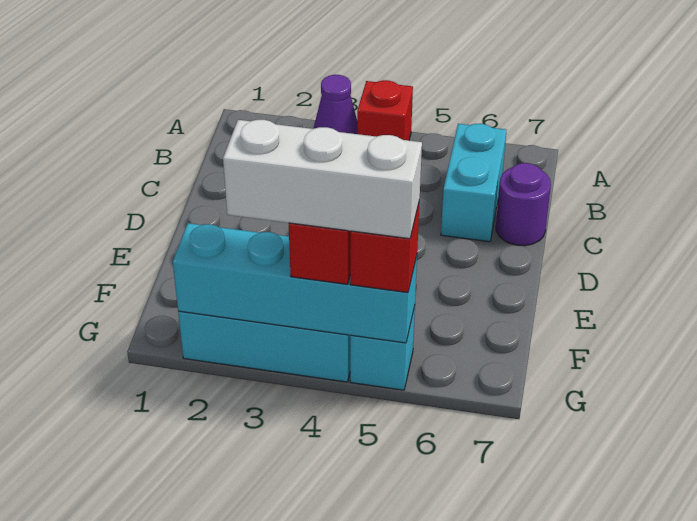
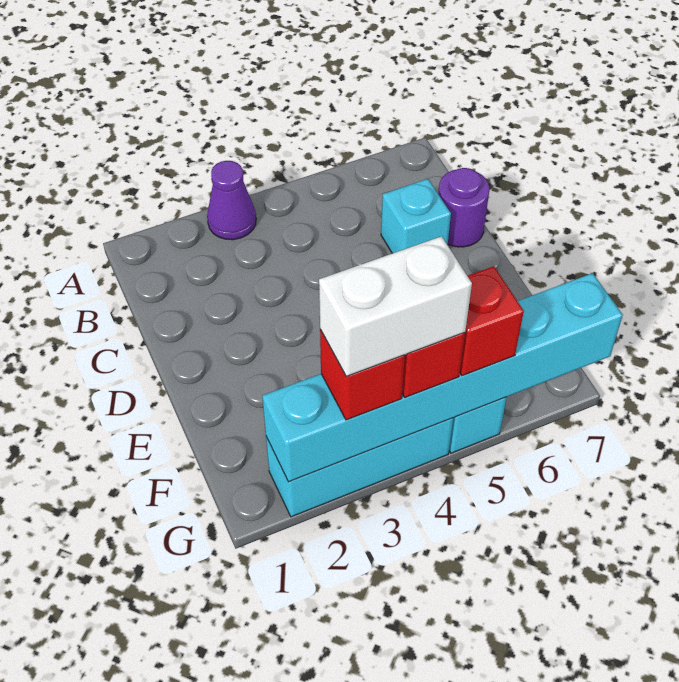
red brick A4 level 1 -> red brick G3 level 3
cyan brick B6:C6 level 1 -> cyan brick C6 level 1
cyan brick G2:G5 level 2 -> cyan brick G2:G7 level 2
white brick G3:G5 level 4 -> white brick G3:G4 level 4

